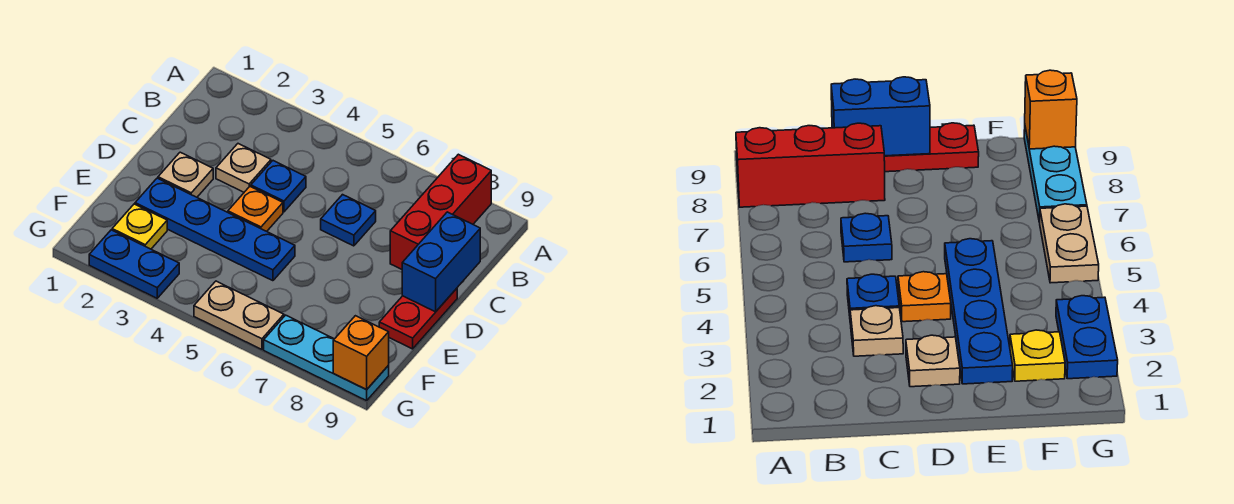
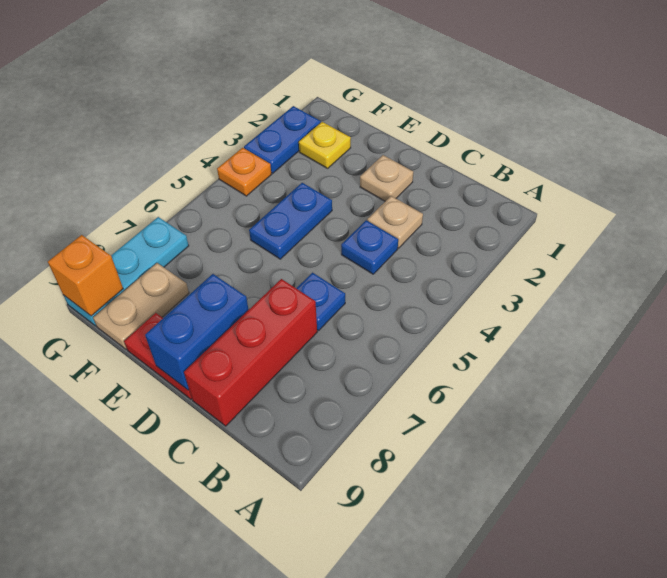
red brick A8:C8 level 1 -> red brick C7:C9 level 1
blue brick C9:D9 level 2 -> blue brick D8:D9 level 2
orange plate D4 level 1 -> orange plate G4 level 1
blue plate E2:E5 level 1 -> blue plate E4:E5 level 1
tan plate G5:G6 level 1 -> tan plate F8:F9 level 1

